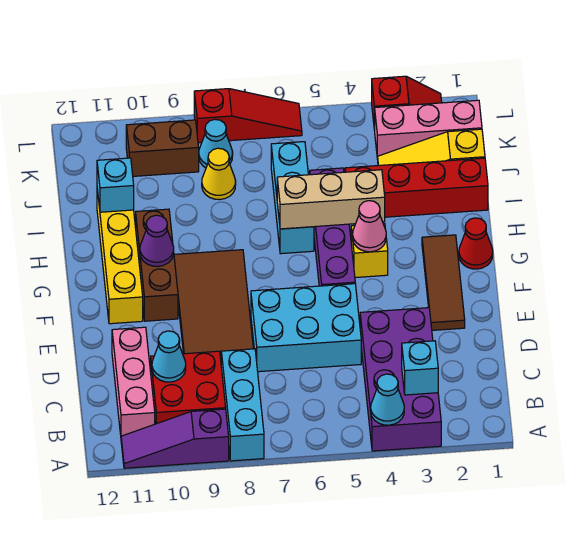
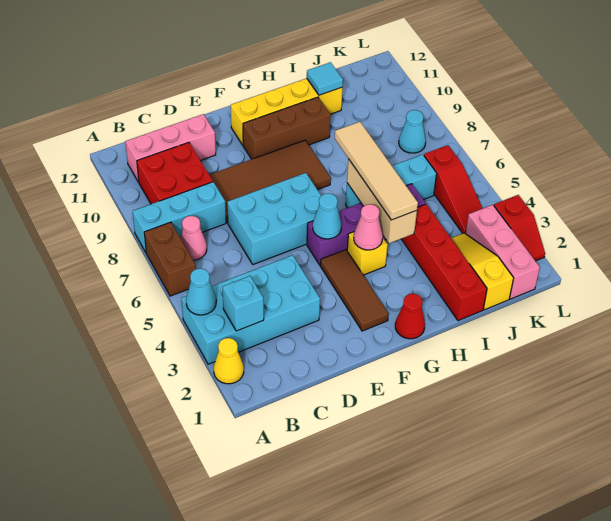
purple brick A3:D4 level 1 -> cyan brick A3:D4 level 1
purple slope A9:A11 level 1 top 9 -> none
none -> pink cone B7 level 1
cyan cone C10 level 2 -> cyan cone F5 level 2
cyan brick D5:E7 level 1 -> cyan brick D6:F7 level 1
brown tile E2:G2 level 1 -> brown tile F2:F4 level 1
purple cone G10 level 2 -> none
none -> tan tile H4:H7 level 3
cyan brick I11 level 2 -> cyan tile I11 level 2
yellow cone J8 level 1 -> yellow cone A2 level 1
brown brick K9:K10 level 1 -> brown brick A6:A7 level 1
red slope L6:L8 level 1 top 8 -> red slope K4:K6 level 1 top 6

